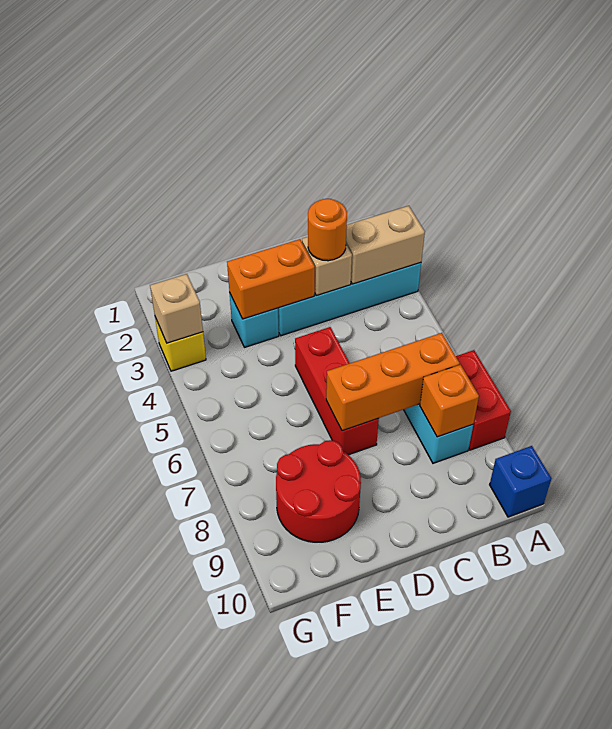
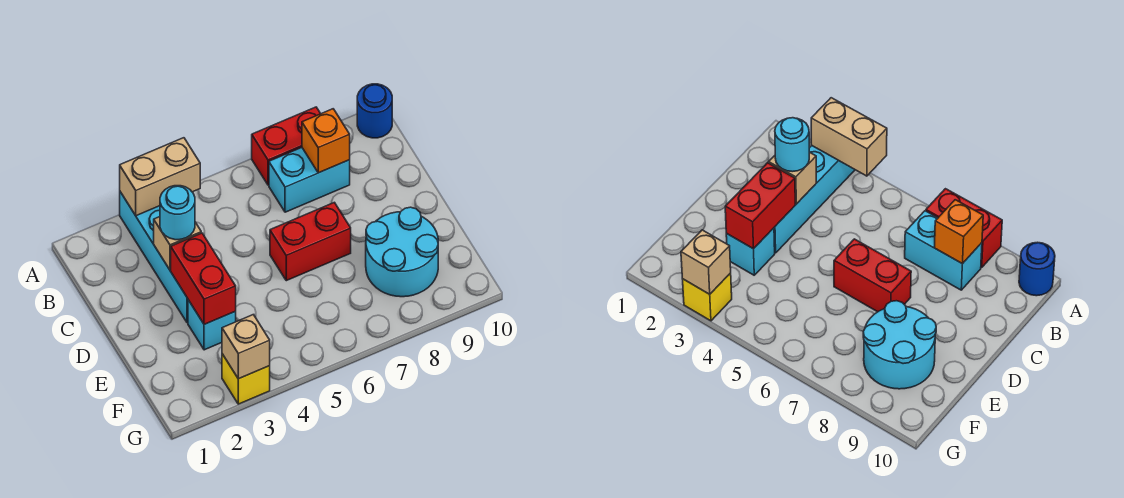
tan brick A3:B3 level 2 -> tan brick A3:A4 level 2
blue brick A10 level 1 -> blue round brick A10 level 1
orange brick B7:D7 level 2 -> none
orange round brick C3 level 3 -> cyan round brick C3 level 3
orange brick D3:E3 level 2 -> red brick D3:E3 level 2
red brick D5:D7 level 1 -> red brick D6:D7 level 1
red round brick E8:F9 level 1 -> cyan round brick E8:F9 level 1

